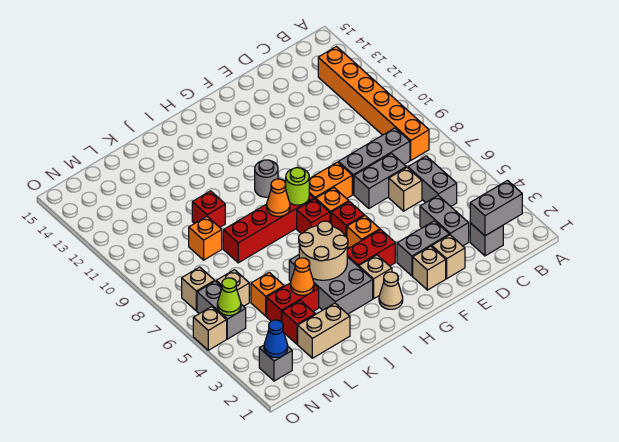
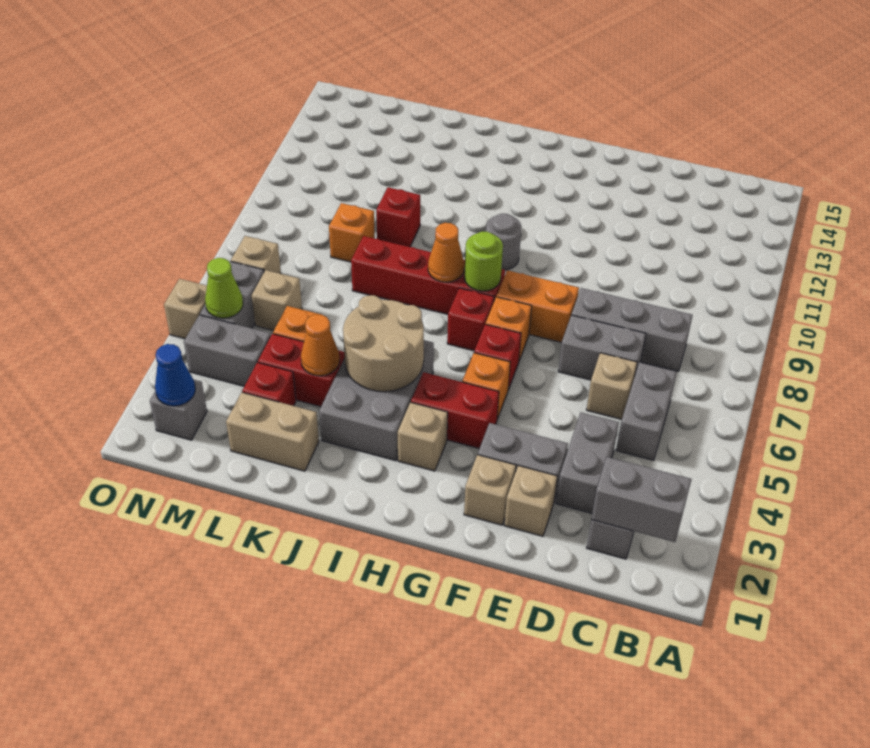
orange brick B8:B13 level 1 -> none
tan cone H2 level 1 -> none
none -> grey brick M4:N4 level 1

